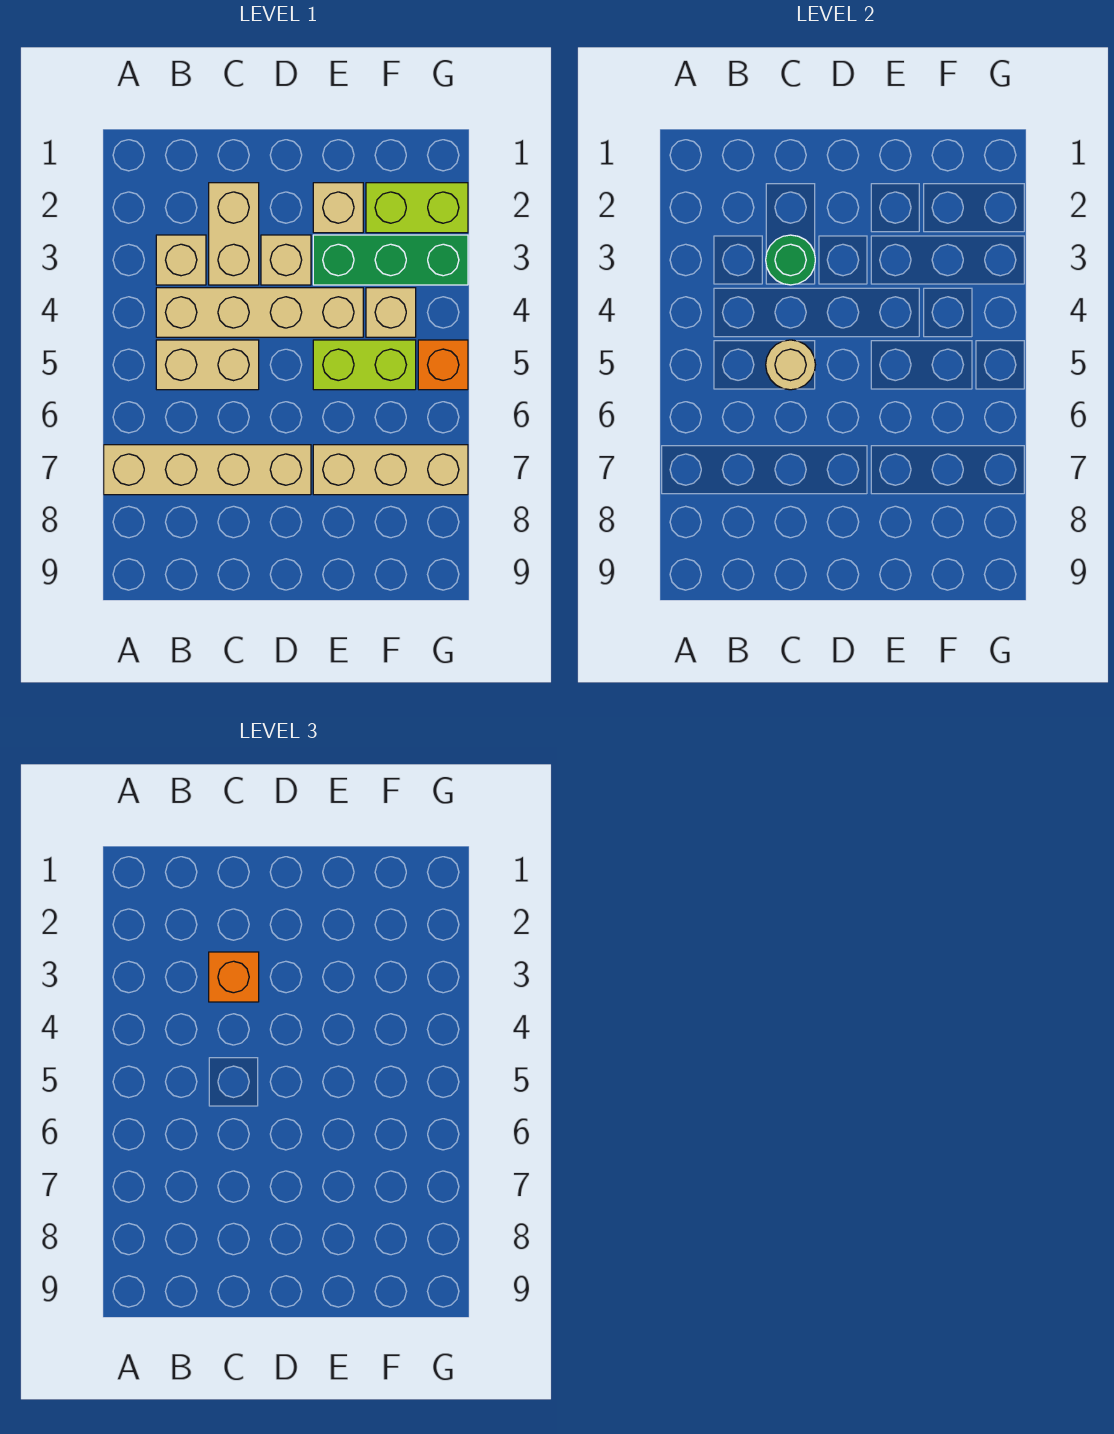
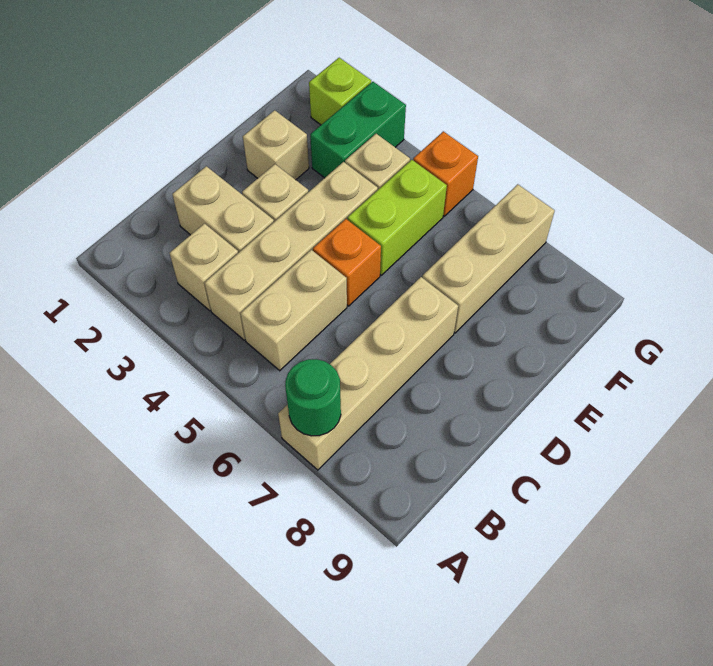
green round brick C3 level 2 -> green round brick A7 level 2
orange brick C3 level 3 -> orange brick D5 level 1
tan round brick C5 level 2 -> none
green brick E3:G3 level 1 -> green brick F3:G3 level 1
lime brick F2:G2 level 1 -> lime brick G2 level 1

